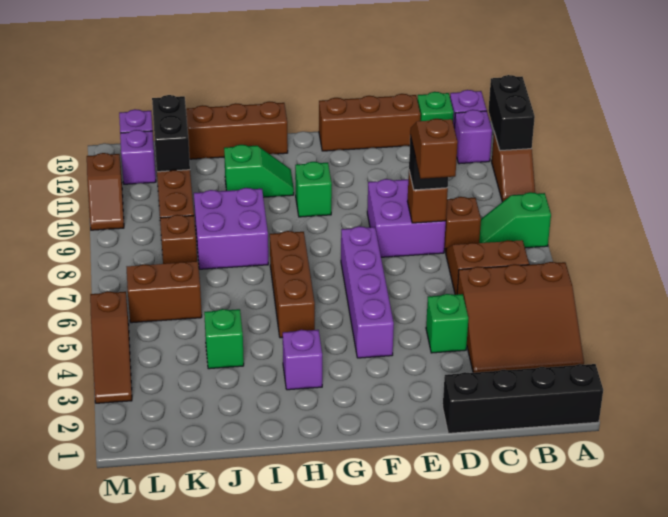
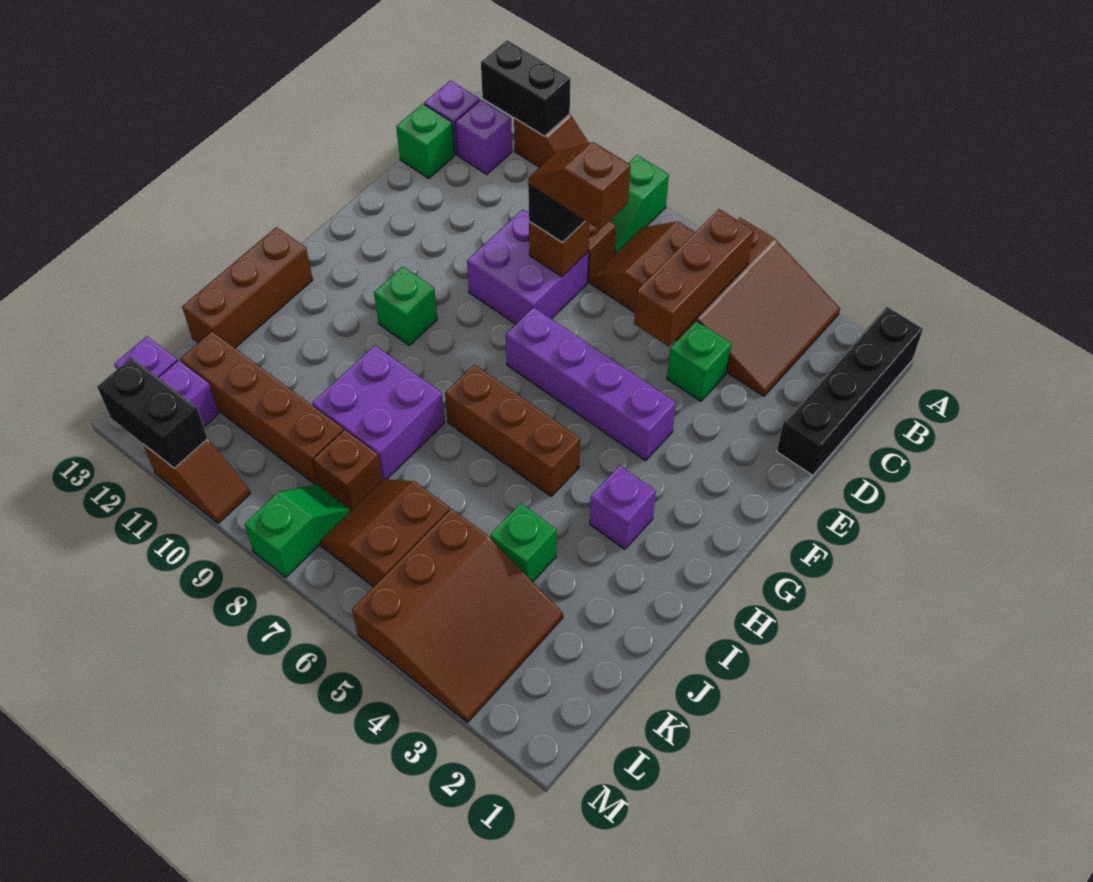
brown brick D13:F13 level 1 -> brown brick B5:D5 level 2
green slope H11:I11 level 1 top I -> green slope L8:M8 level 1 top M
black brick K11:K12 level 2 -> black brick M11:M12 level 2
brown slope M3:M5 level 1 top 5 -> brown slope K3:M5 level 1 top 5

